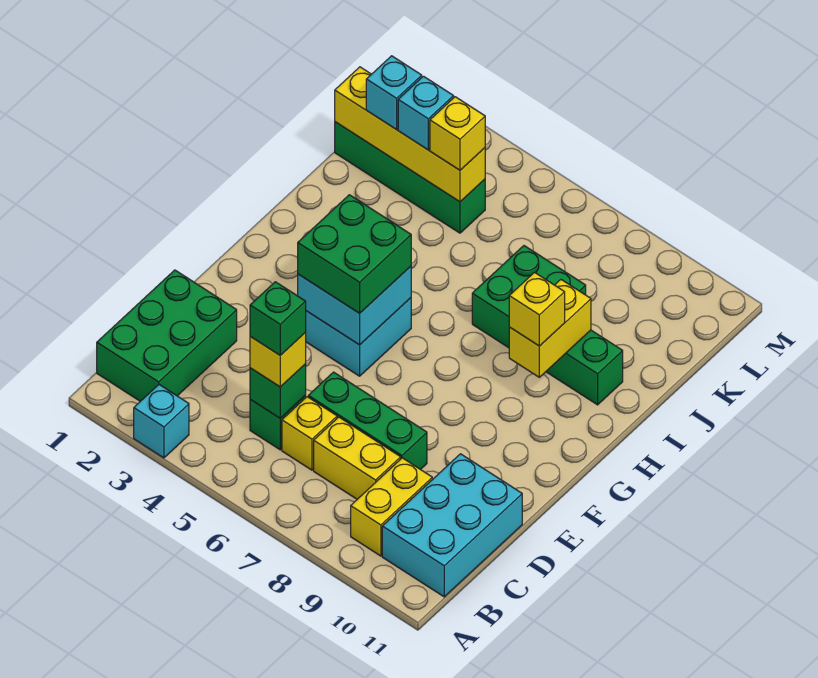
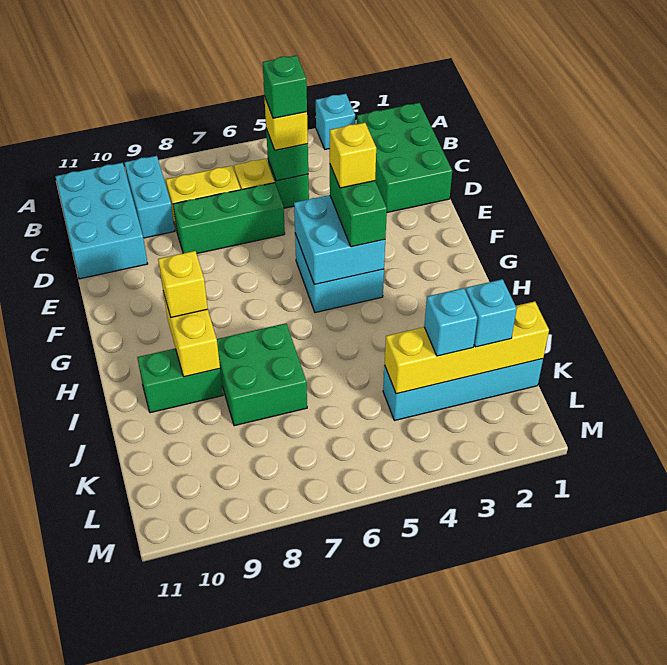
yellow brick B9:C9 level 1 -> cyan brick B9:C9 level 1
green brick F4:G5 level 3 -> green brick F4:G4 level 3
green brick K1:K4 level 1 -> cyan brick K1:K4 level 1
yellow brick K4 level 3 -> yellow brick F4 level 4

